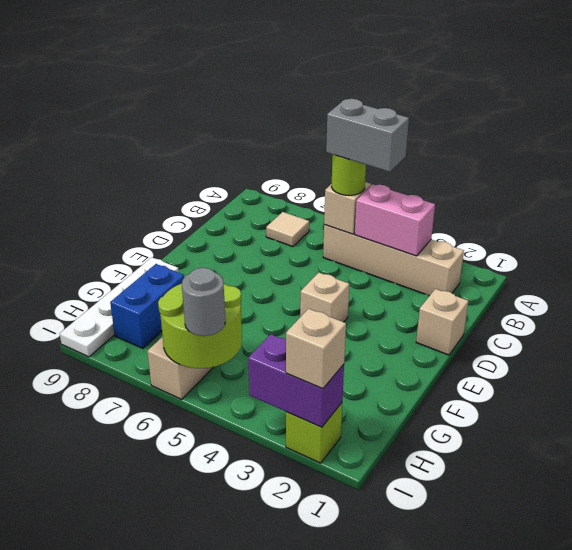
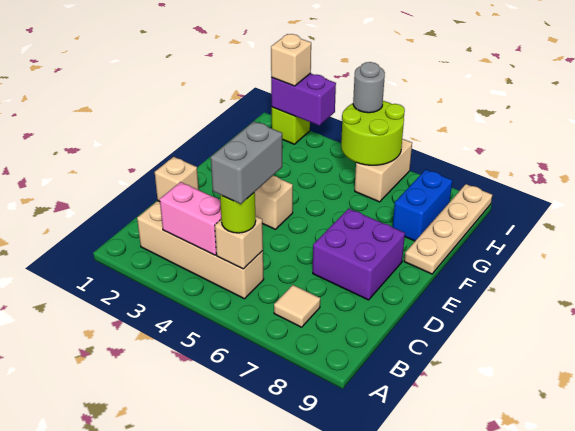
grey brick B4:B5 level 4 -> grey brick B5:C5 level 4
none -> purple brick D7:E8 level 1
white plate F9:I9 level 1 -> tan plate F9:I9 level 1

